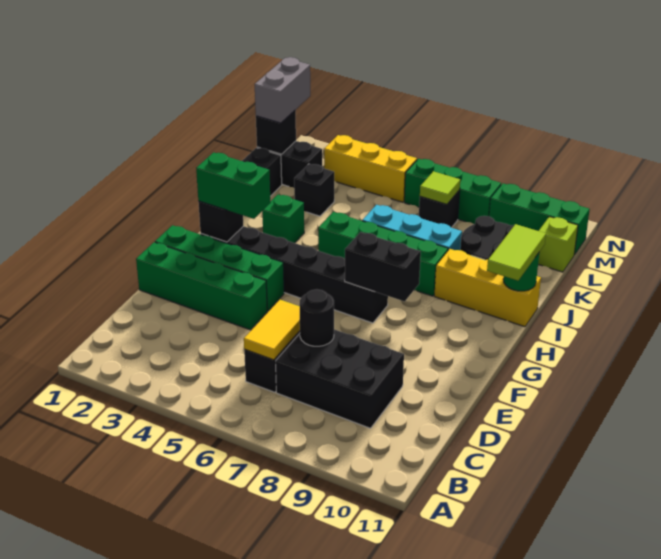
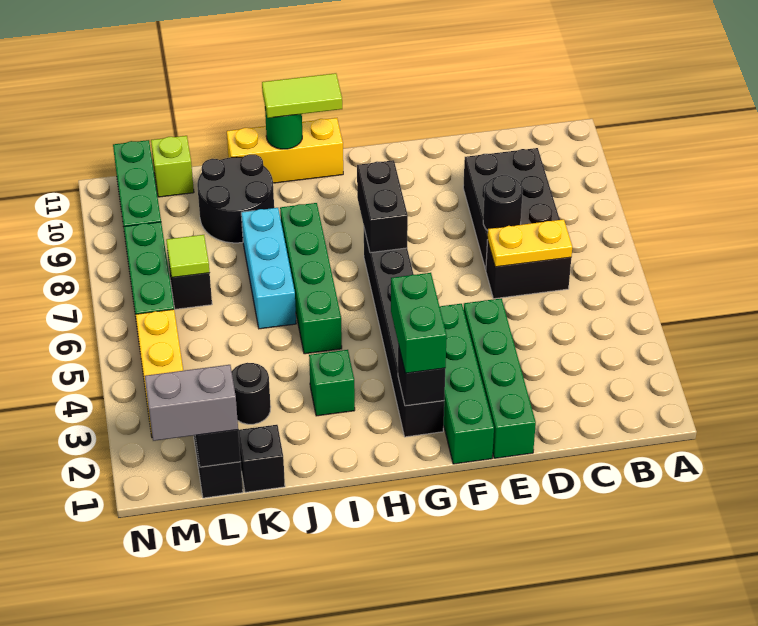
yellow tile C6:D6 level 2 -> yellow plate C6:D6 level 2
yellow brick I9:I11 level 1 -> yellow brick H11:J11 level 1
black brick K3 level 1 -> black round brick K3 level 1

